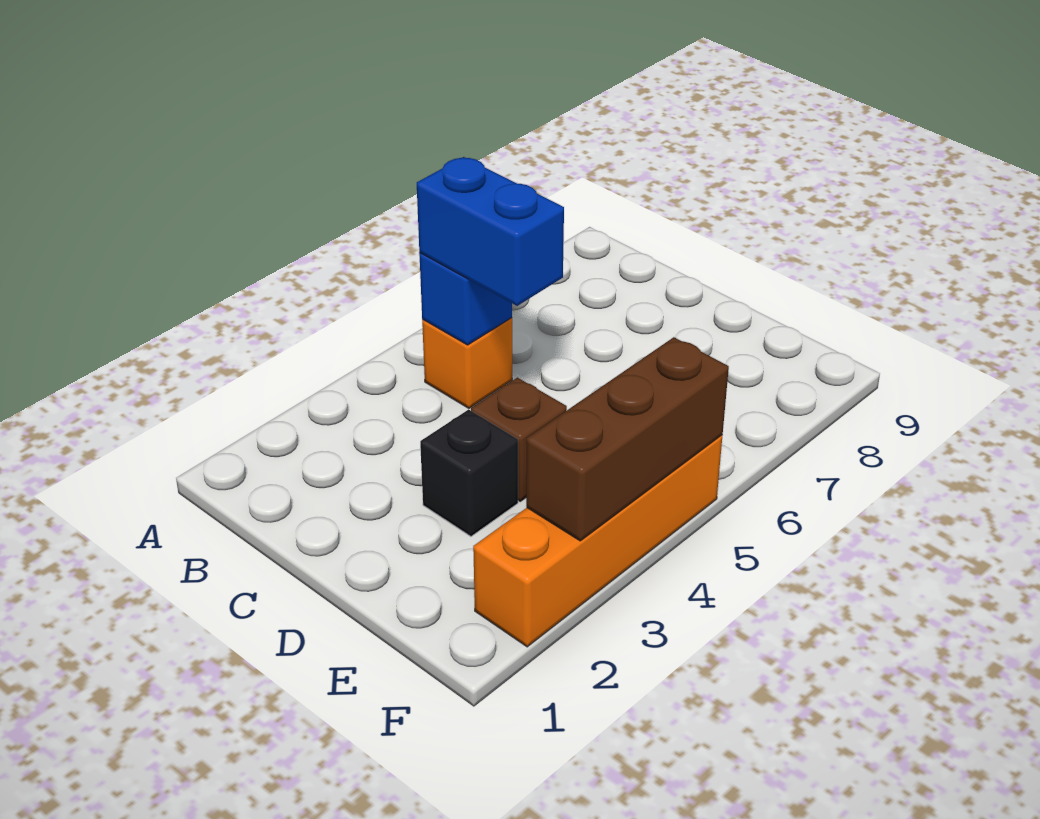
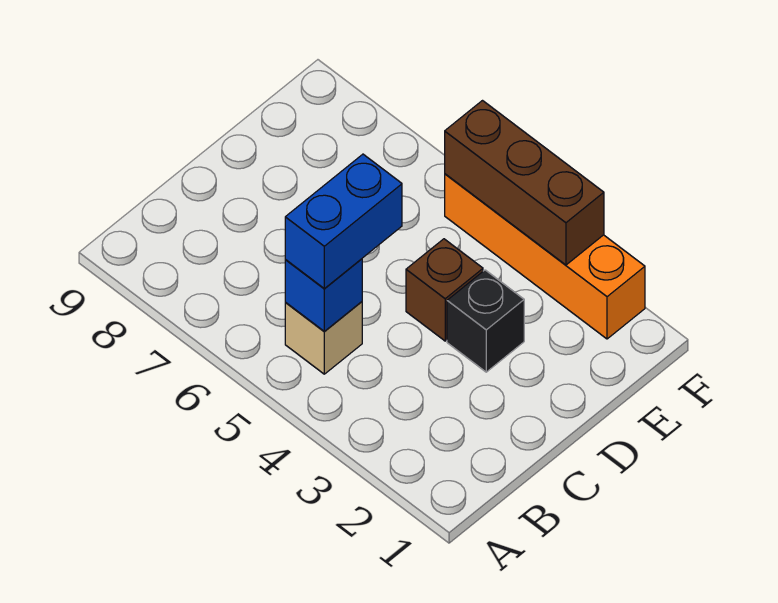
orange brick B5 level 1 -> tan brick B5 level 1

